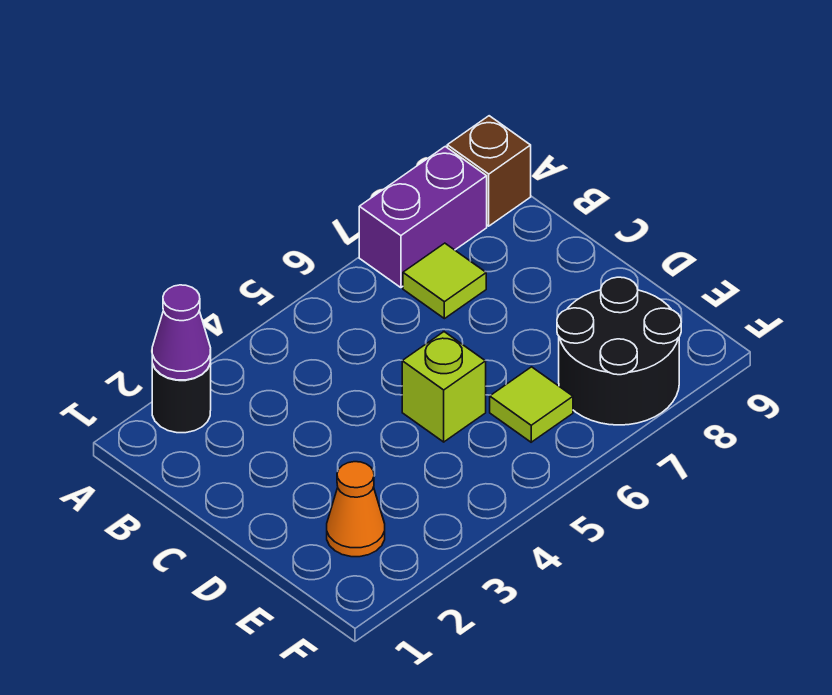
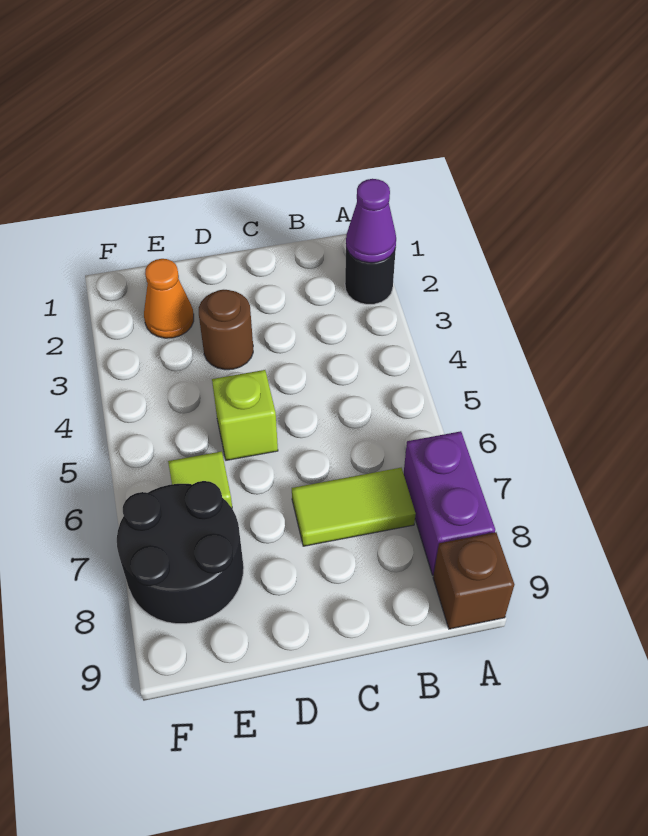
lime tile B7 level 1 -> lime tile B7:C7 level 1
none -> brown round brick D3 level 1

